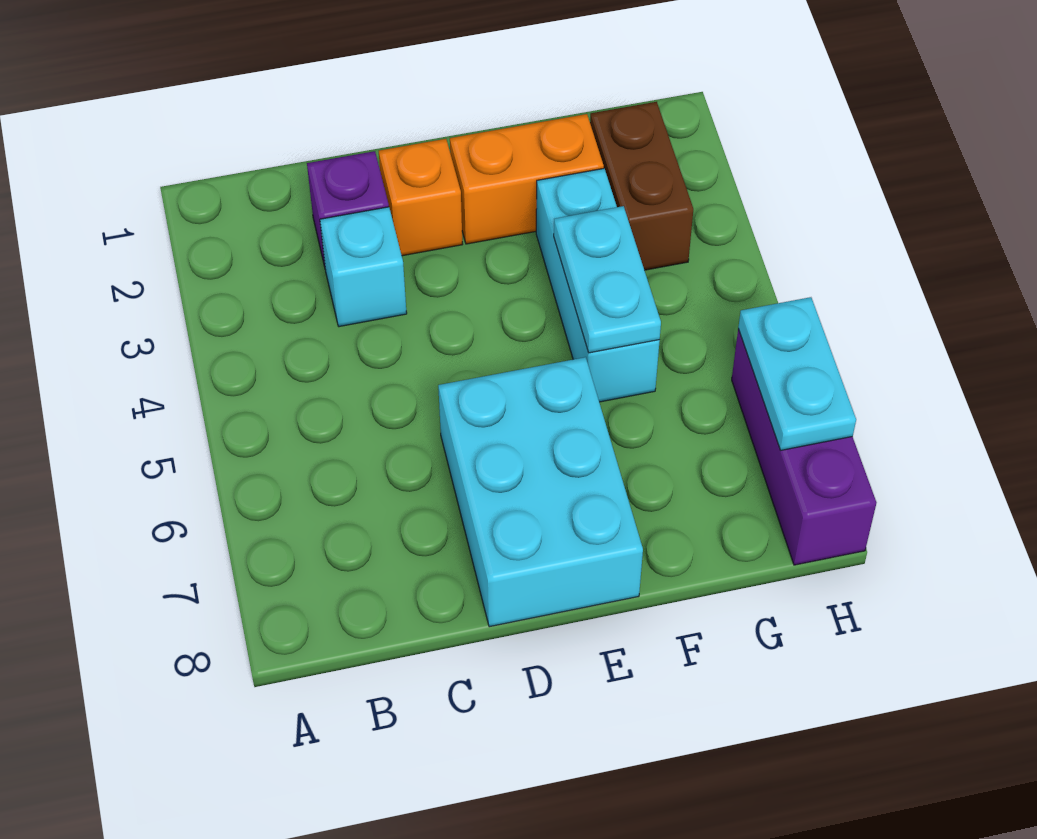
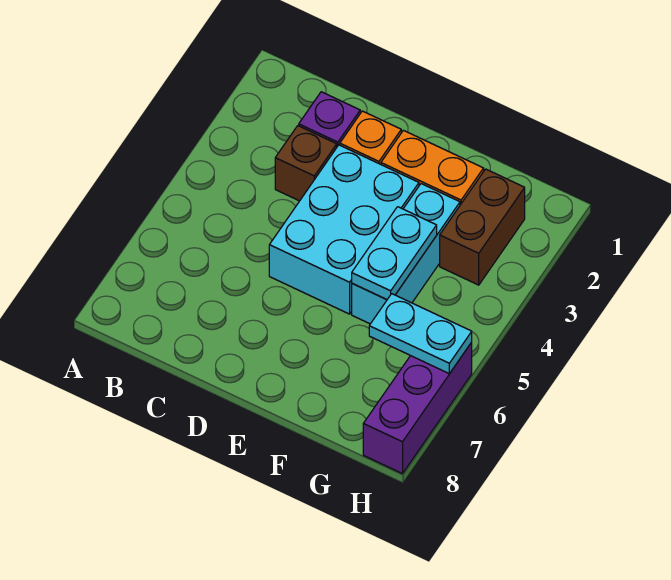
cyan brick C3 level 1 -> brown brick C3 level 1
cyan brick D6:E8 level 1 -> cyan brick D3:E5 level 1
cyan plate H6:H7 level 2 -> cyan plate G6:H6 level 2

